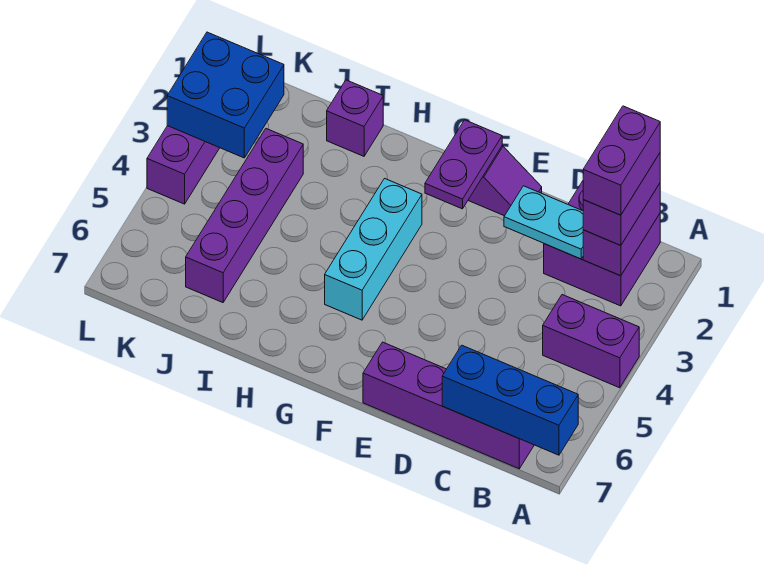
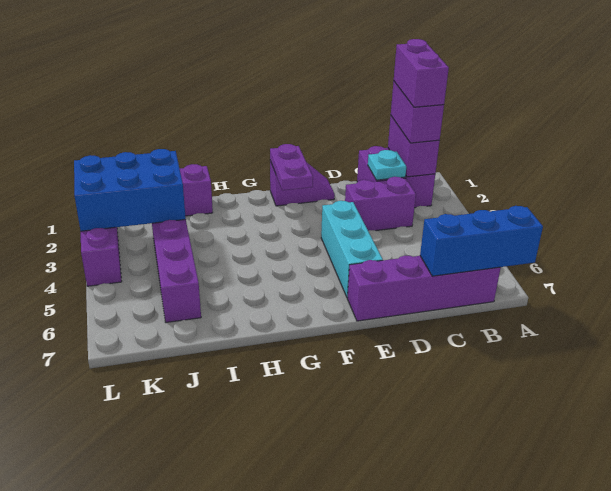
purple brick A4:B4 level 1 -> purple brick C3:D3 level 1
cyan plate C2:D2 level 2 -> cyan plate C2 level 2
cyan brick G3:G5 level 1 -> cyan brick E4:E6 level 1
blue brick K2:L3 level 2 -> blue brick J2:L3 level 2

